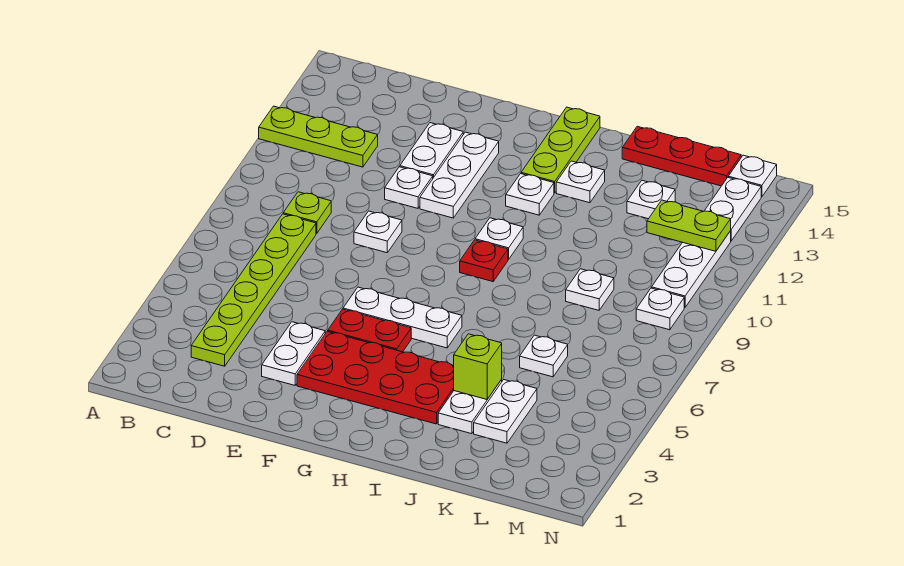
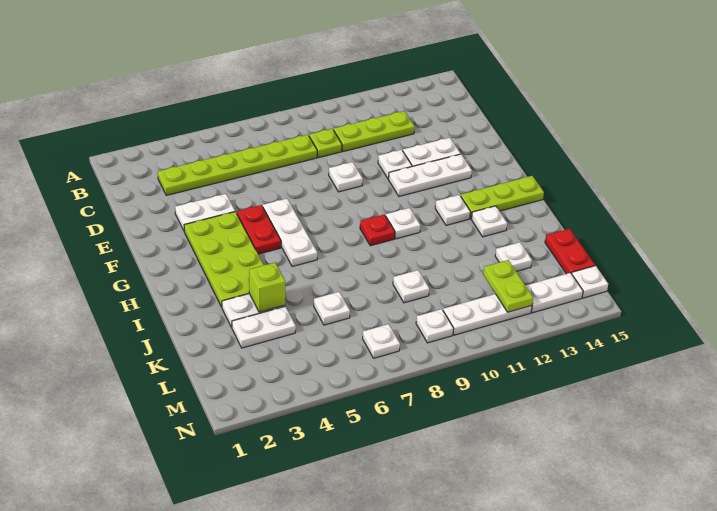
lime plate A12:C12 level 1 -> lime plate C10:C12 level 1
red plate F3:I4 level 1 -> lime plate F3:I4 level 1
red plate J15:L15 level 1 -> red plate K15:L15 level 1
none -> white plate M7 level 1

